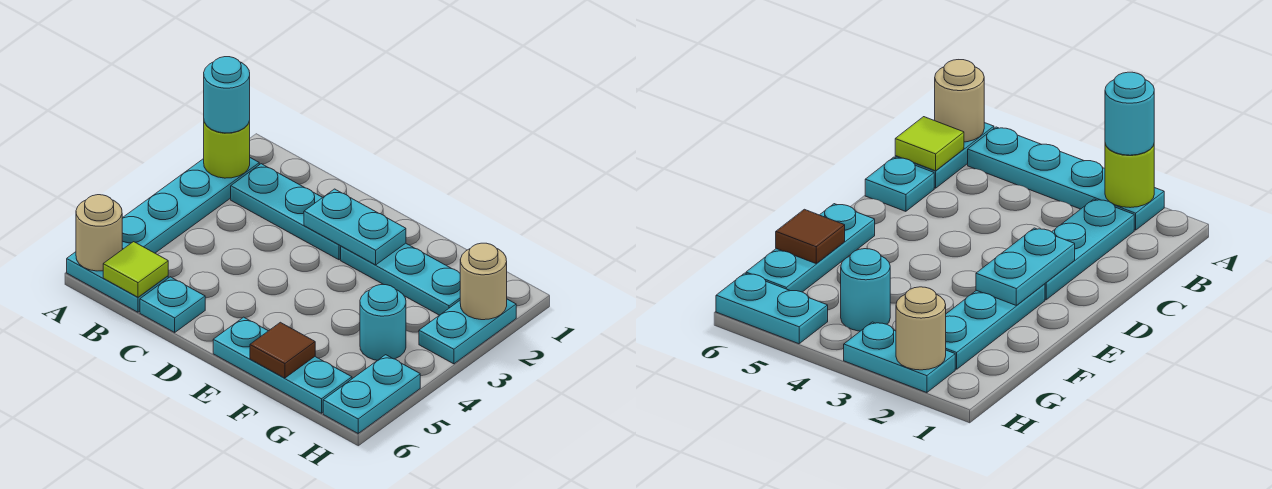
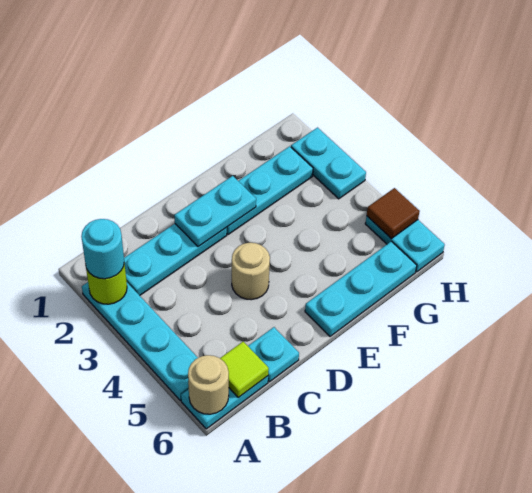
brown tile F6 level 2 -> brown tile H5 level 2
cyan round brick G4 level 1 -> none
tan round brick H2 level 2 -> tan round brick D4 level 1

